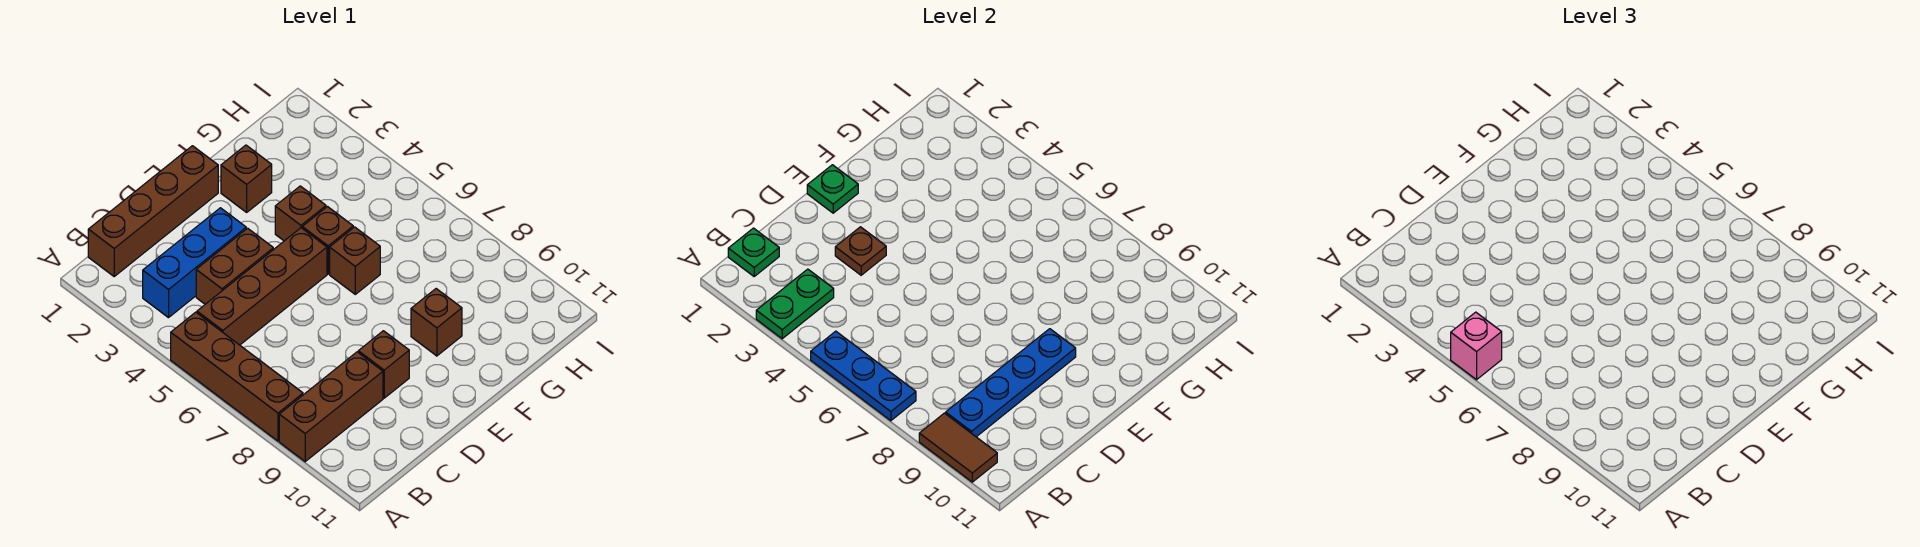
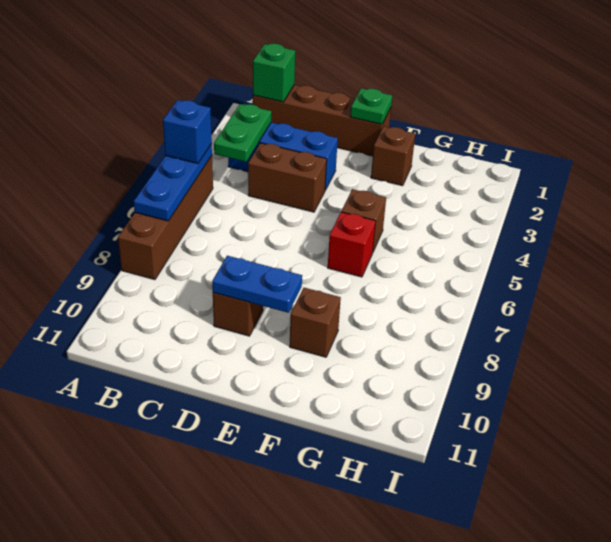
green plate A3:B3 level 2 -> green plate B3:B4 level 2
pink brick A5 level 3 -> blue brick A5 level 3
brown brick A9:C9 level 1 -> none
brown tile A9:A10 level 2 -> none
green plate B1 level 2 -> green brick B1 level 2
brown brick B5:E5 level 1 -> none
blue plate B9:E9 level 2 -> blue plate D9:E9 level 2
brown plate D3 level 2 -> none
brown brick F4 level 1 -> none
brown brick F6 level 1 -> red brick F6 level 1

